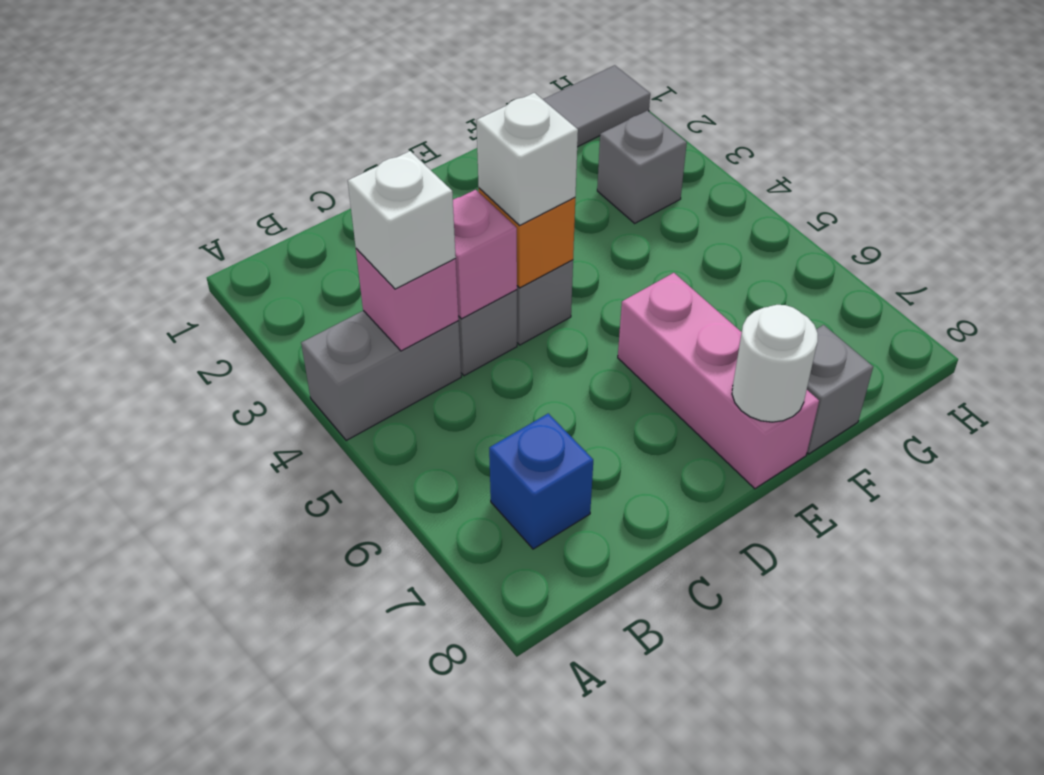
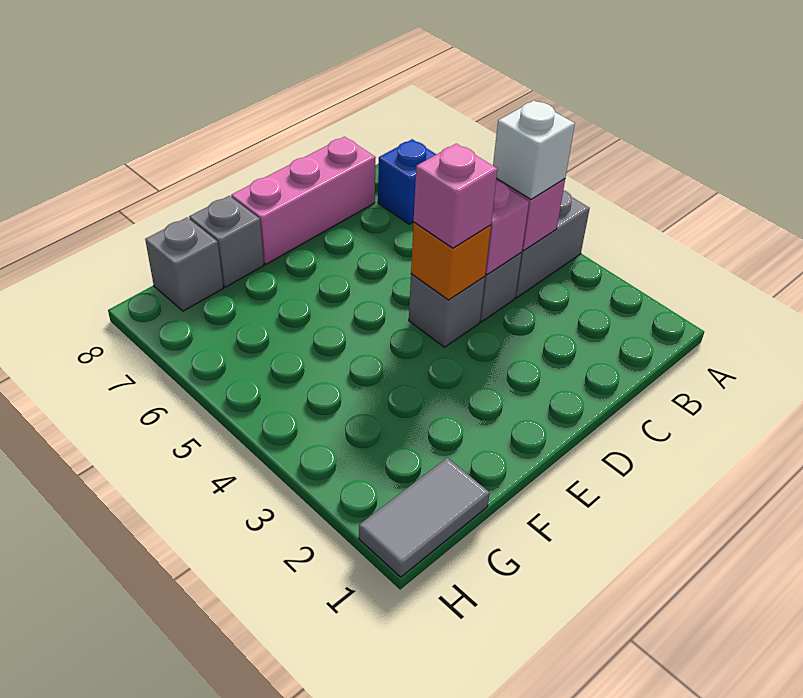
white brick D4 level 3 -> pink brick D4 level 3
pink brick E6:E8 level 1 -> pink brick C8:E8 level 1
white round brick E8 level 2 -> none
grey brick G3 level 1 -> grey brick G8 level 1

